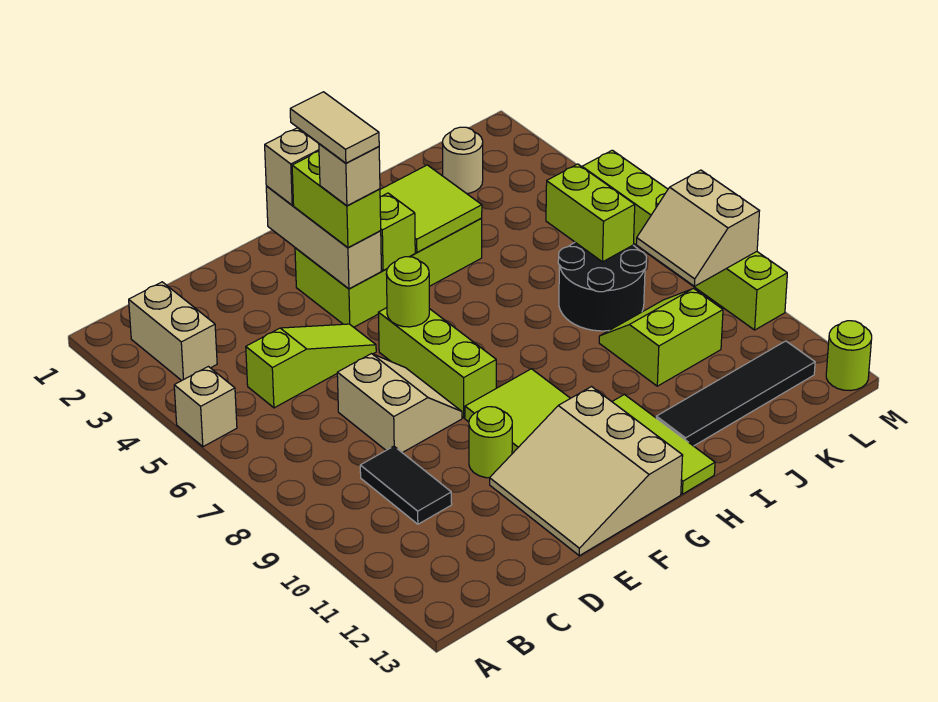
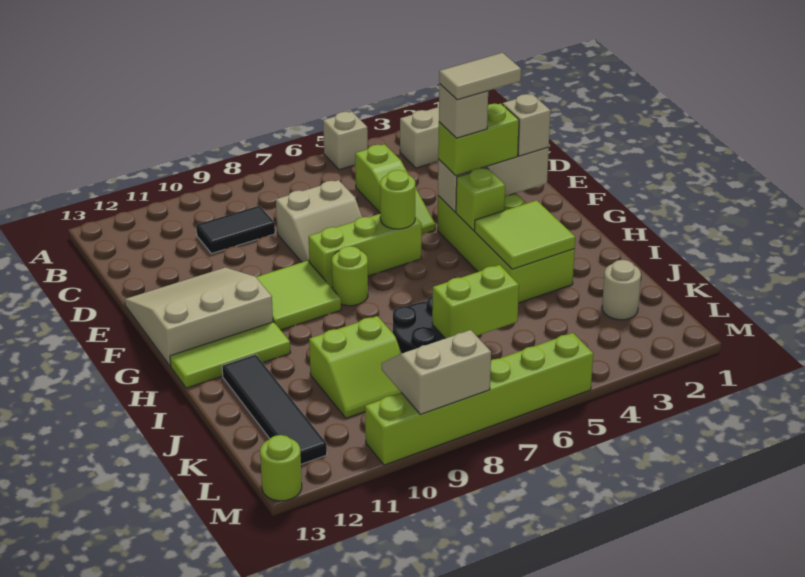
lime round brick E10 level 1 -> lime round brick G8 level 1
lime slope J9:K10 level 1 top 10 -> lime slope J9:K10 level 1 top J

